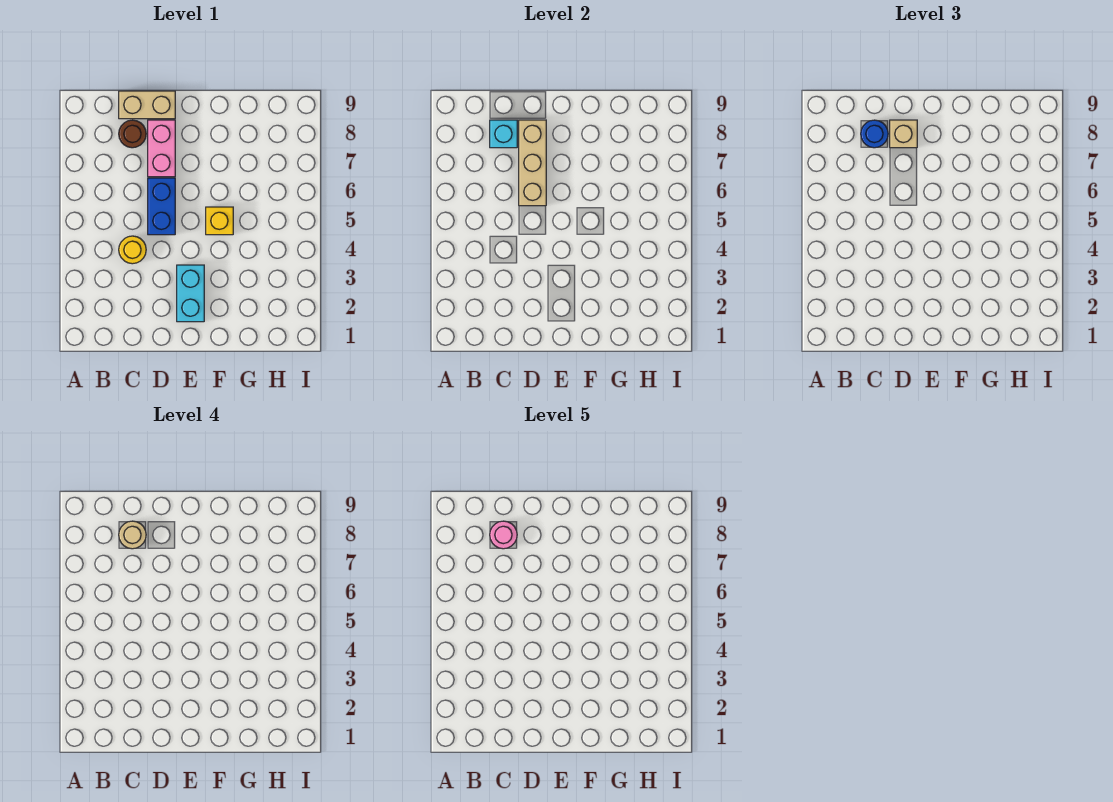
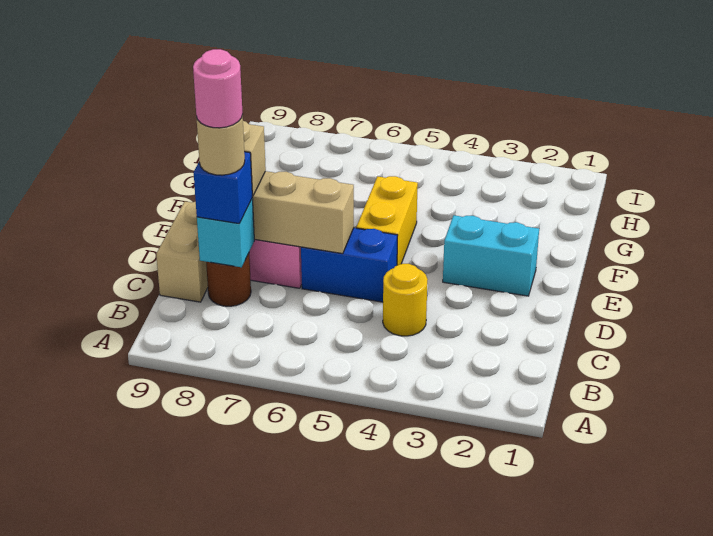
blue round brick C8 level 3 -> blue brick C8 level 3
yellow brick F5 level 1 -> yellow brick E5:F5 level 1

